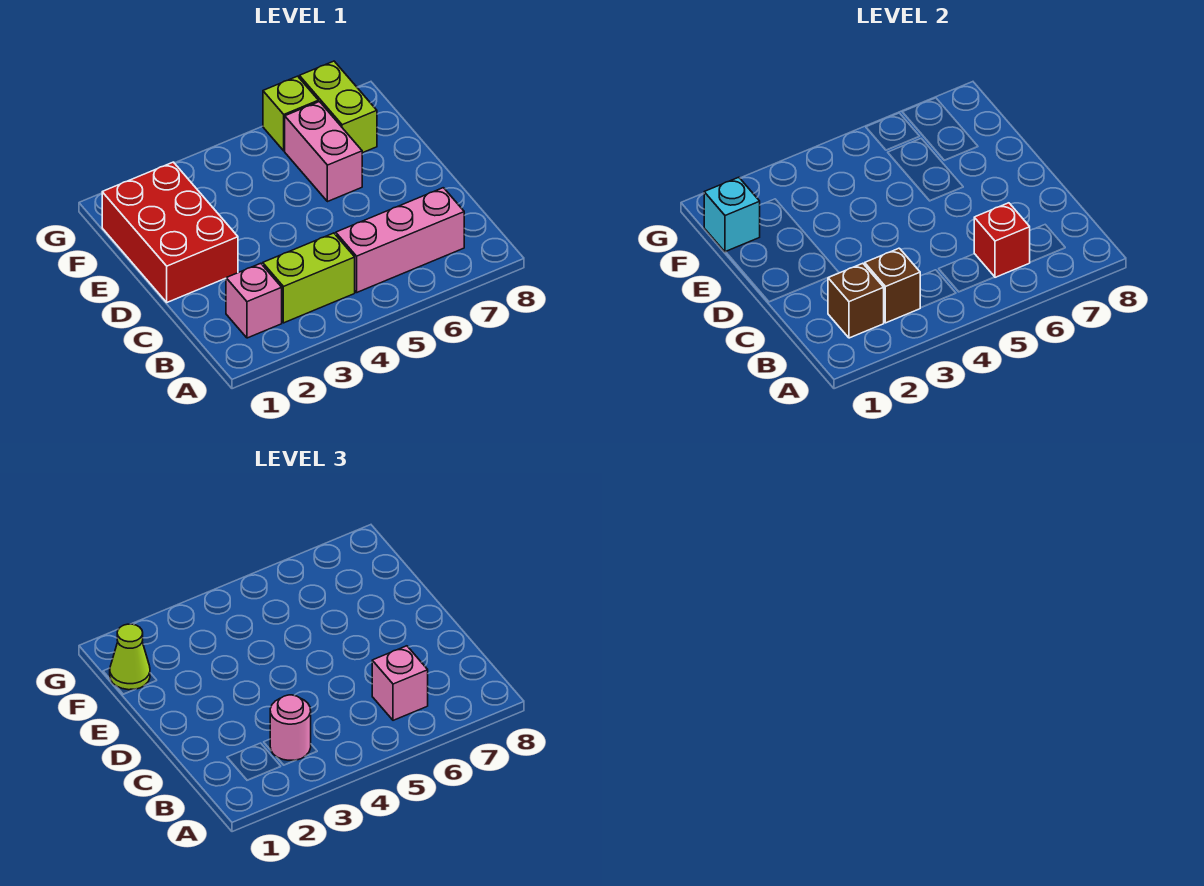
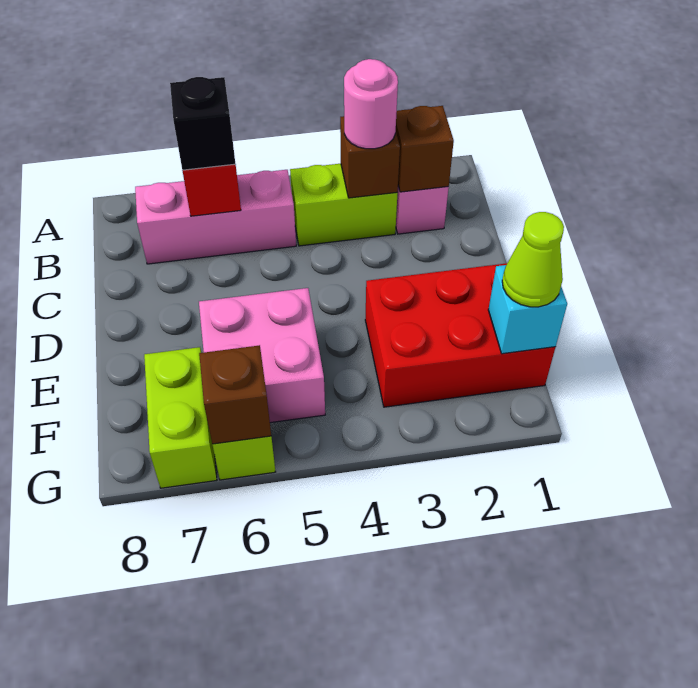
pink brick B6 level 3 -> black brick B6 level 3
red brick D1:F2 level 1 -> red brick E1:F3 level 1
pink brick E6:F6 level 1 -> pink brick E5:F6 level 1
none -> brown brick G6 level 2

